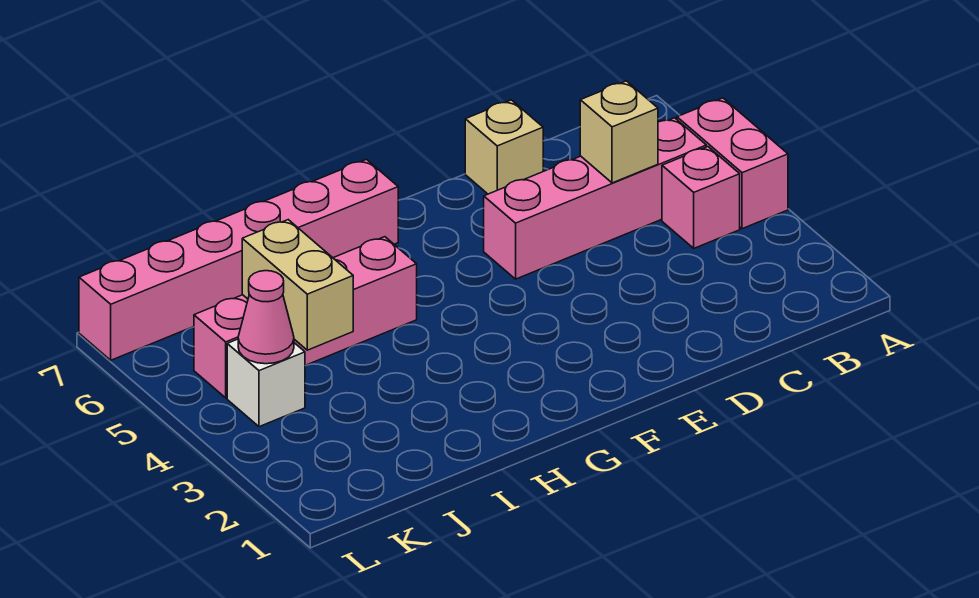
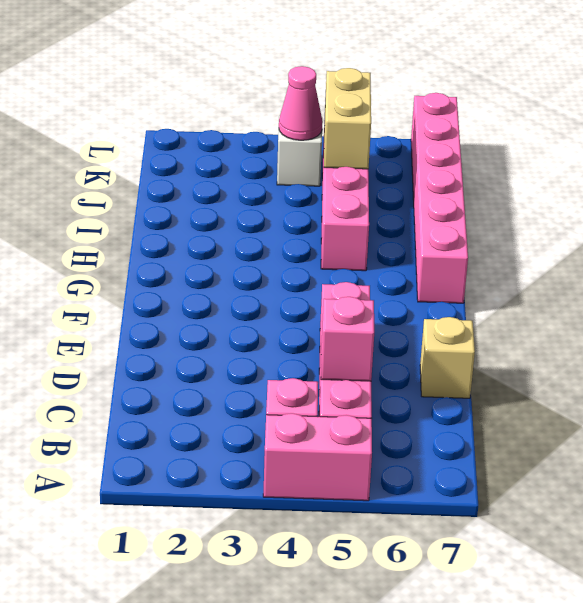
tan brick C5 level 2 -> pink brick C5 level 2
tan brick J4:J5 level 2 -> tan brick J5:K5 level 2

